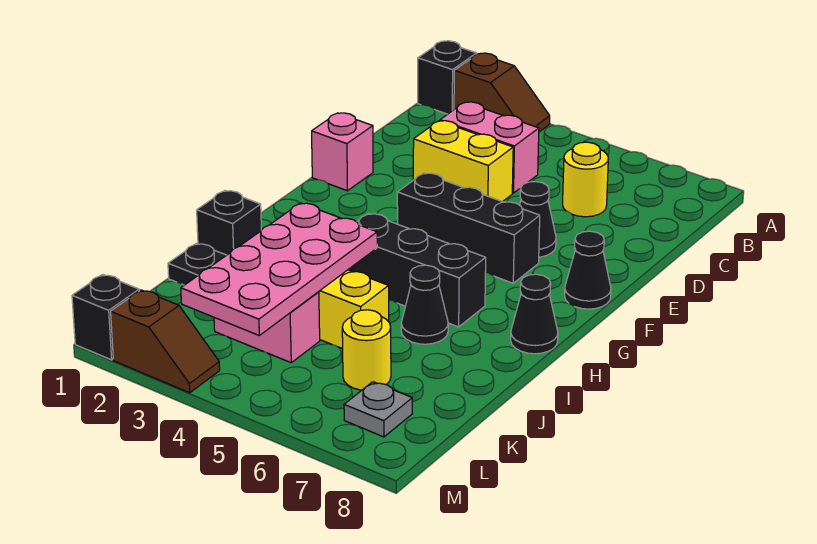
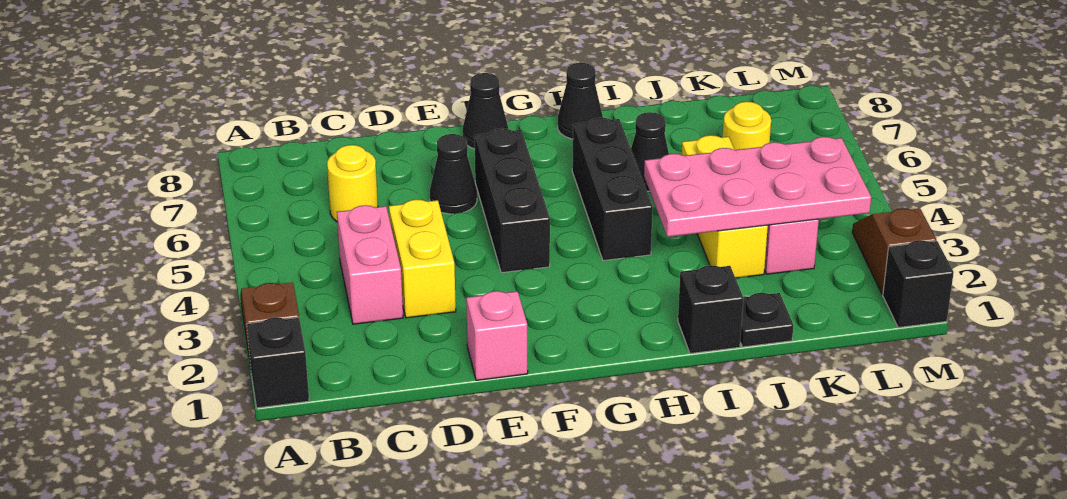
grey plate L7 level 1 -> none

